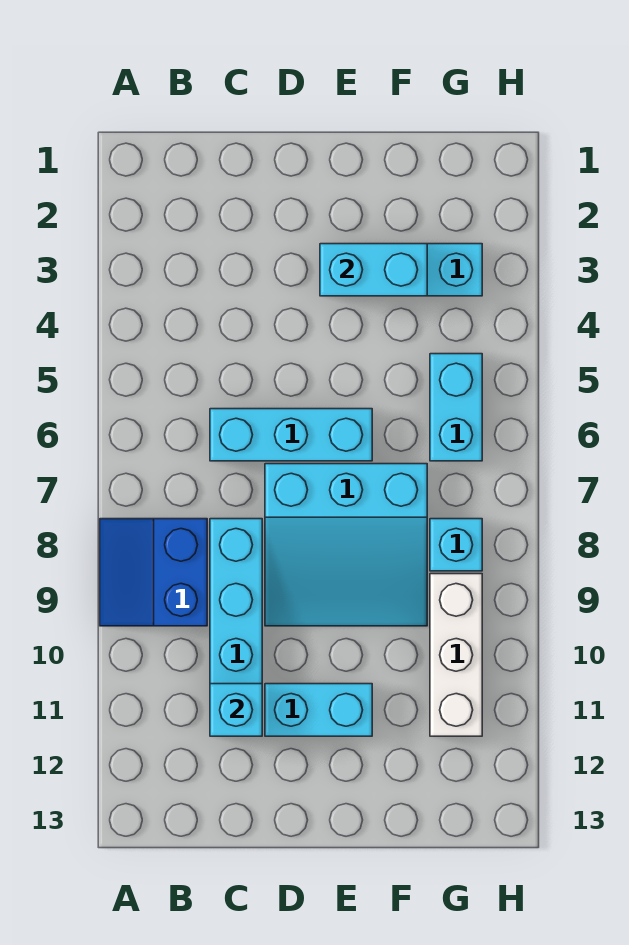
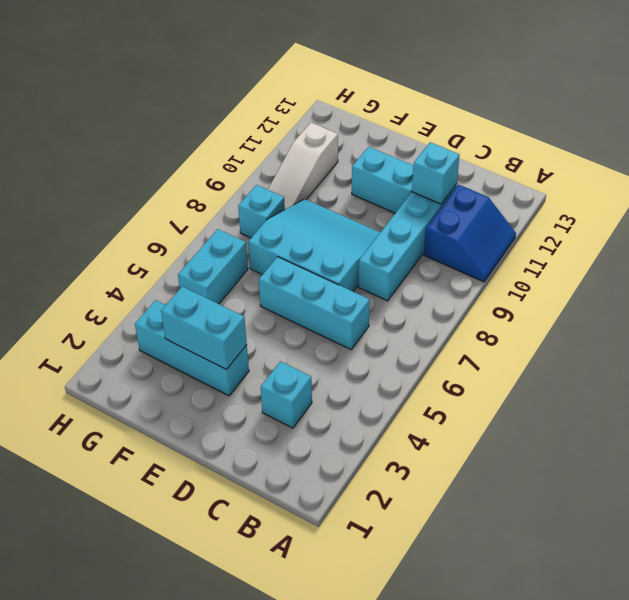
blue slope A8:B9 level 1 top B -> blue slope A10:B11 level 1 top B
none -> cyan brick C3 level 1
white brick G9:G11 level 1 -> white slope G9:G11 level 1 top 11

